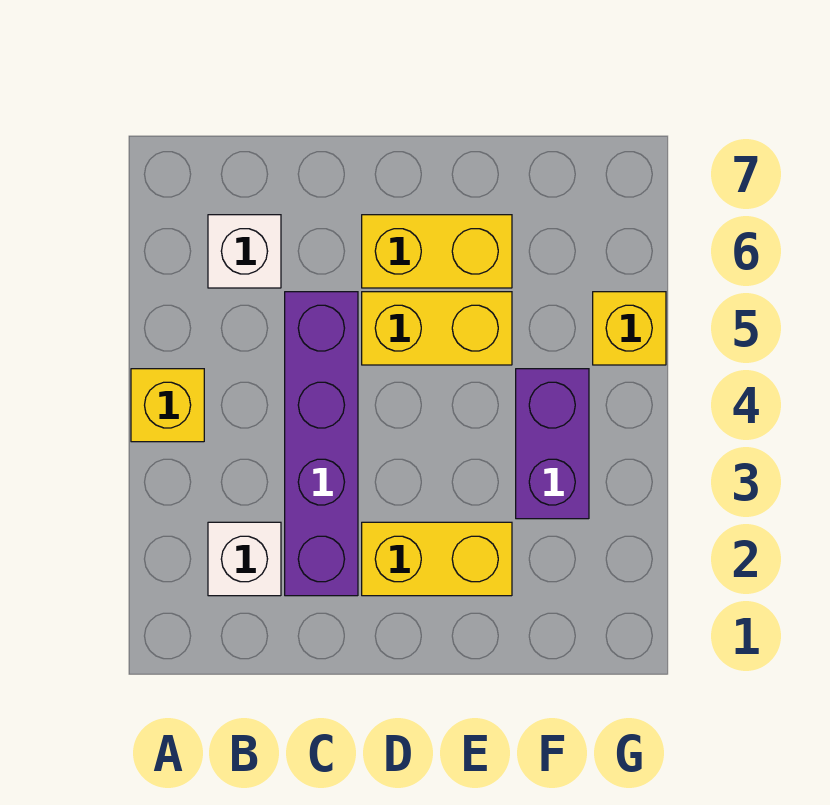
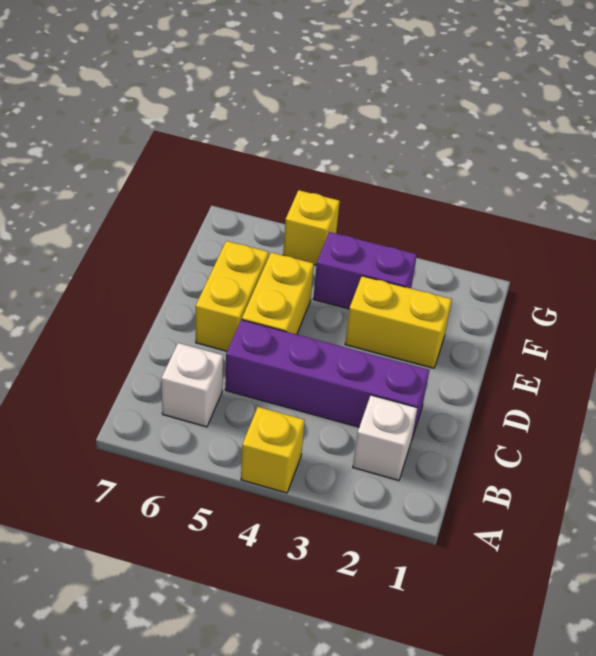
yellow brick D2:E2 level 1 -> yellow brick E2:E3 level 1

